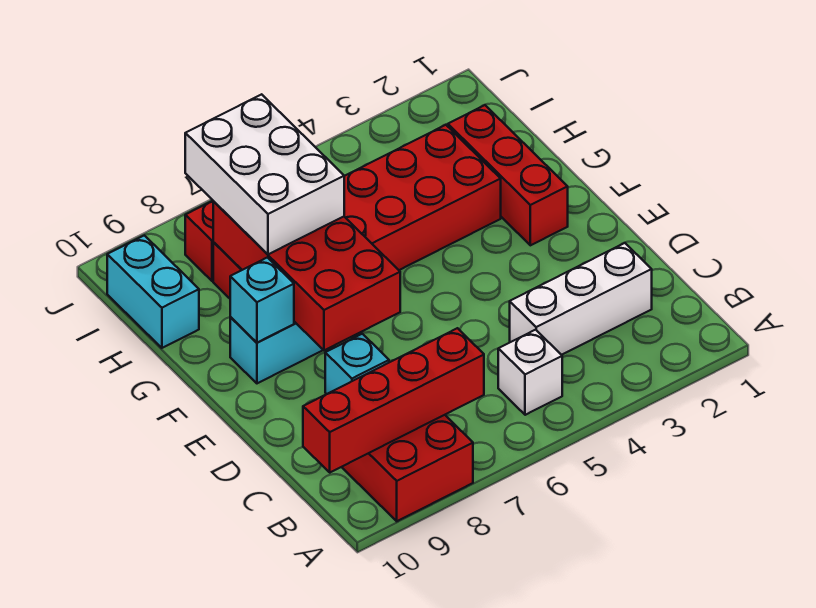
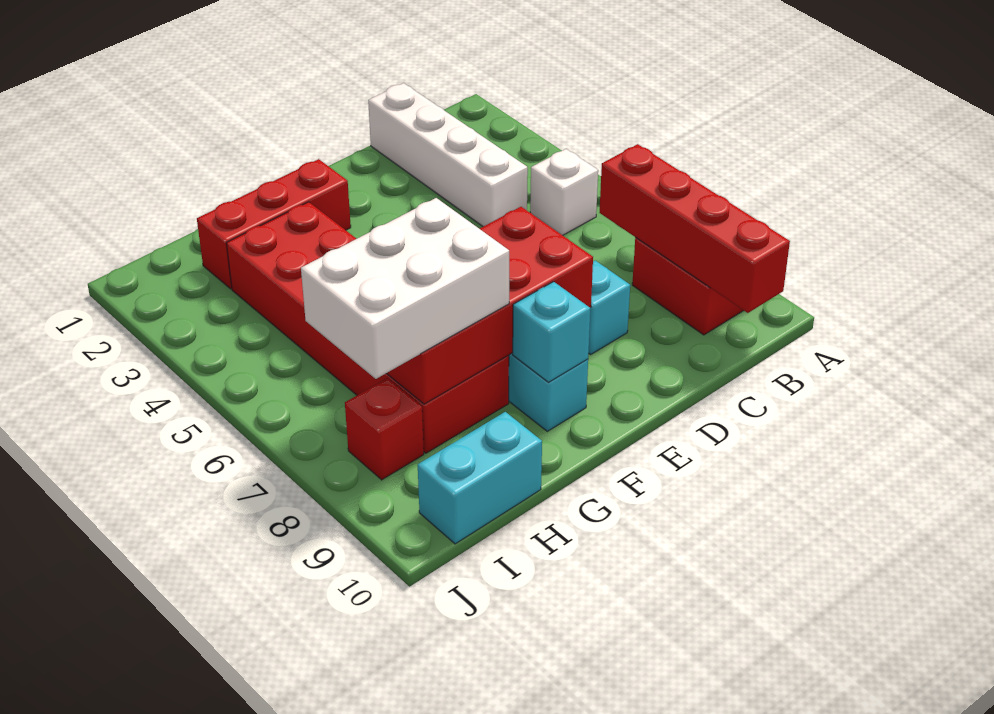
white brick C2:C4 level 1 -> white brick C1:C4 level 1

